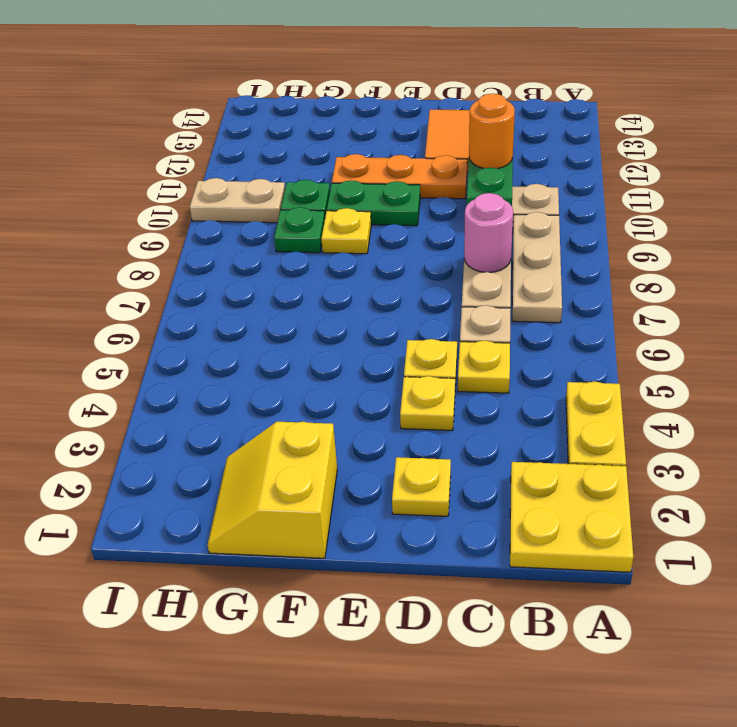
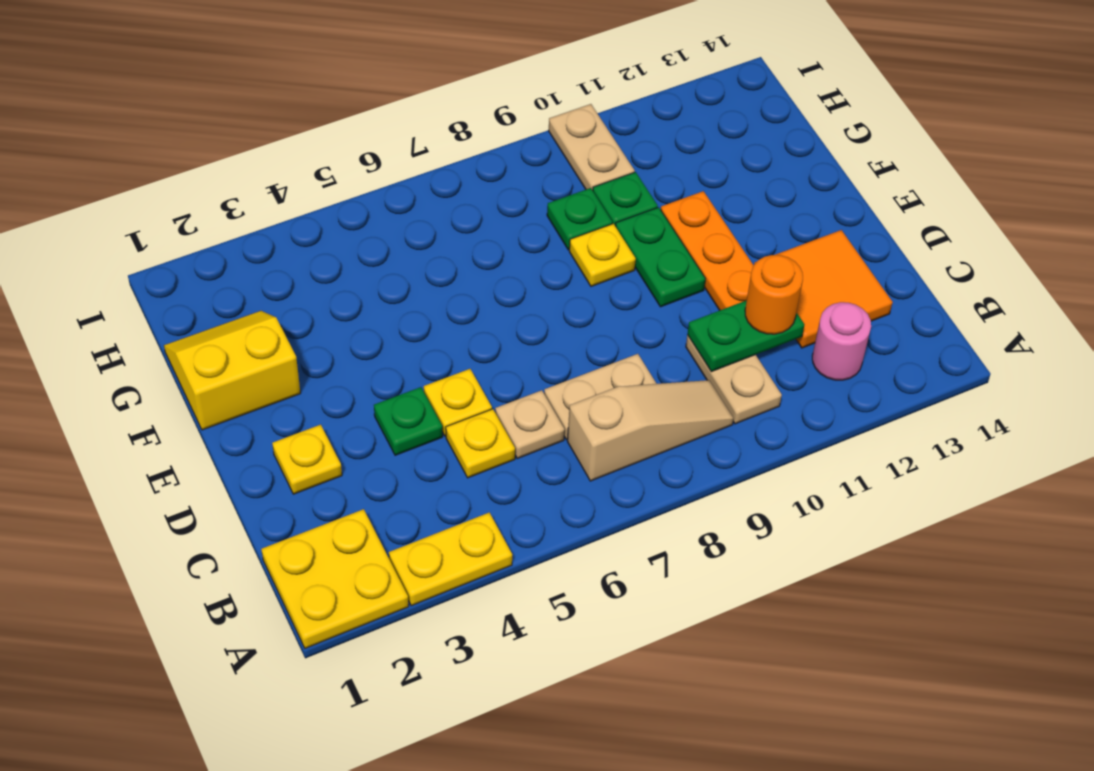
tan plate B7:B9 level 1 -> tan slope B7:B9 level 1 top 7
pink round brick C8 level 2 -> pink round brick B12 level 1
yellow plate D4 level 1 -> green plate D4 level 1

